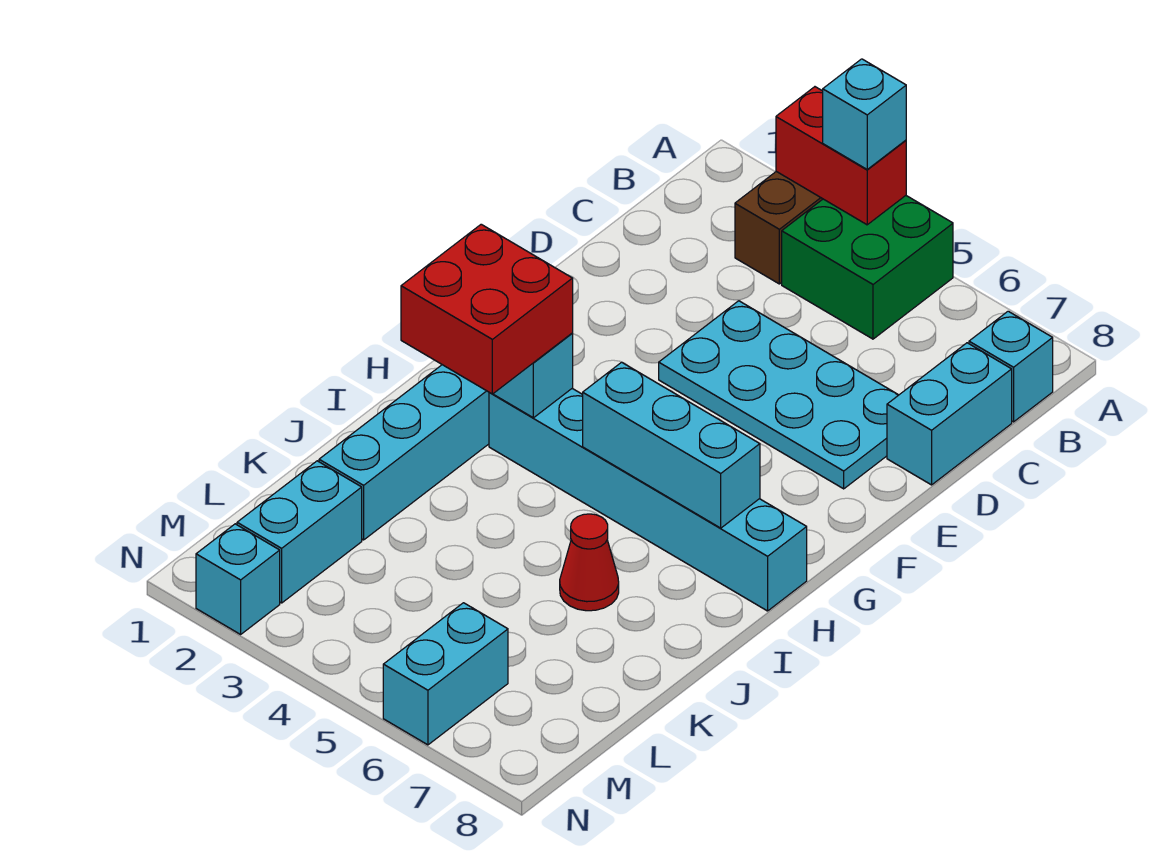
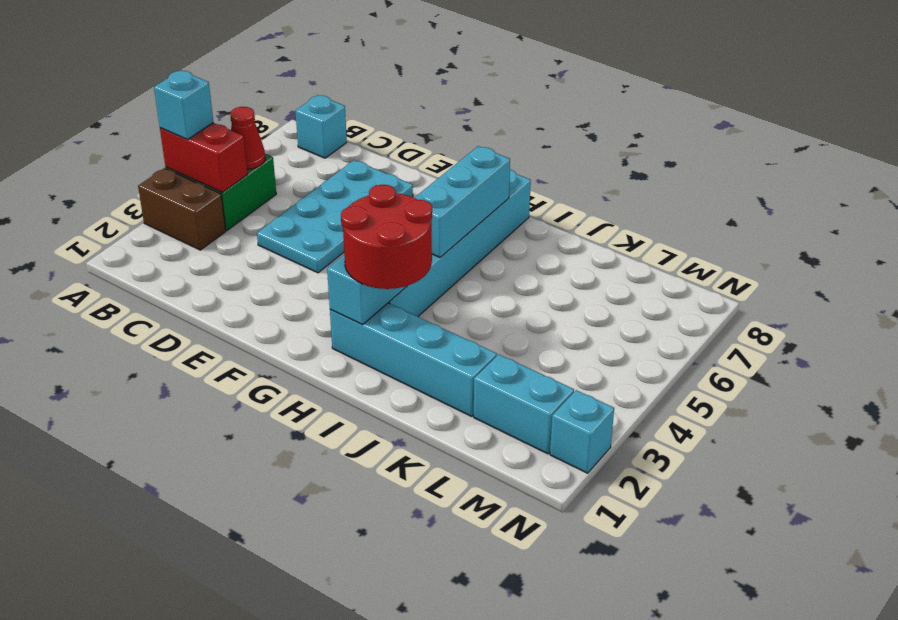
red brick A3:A4 level 2 -> red brick A4:B4 level 2
cyan brick C8:D8 level 1 -> none
red brick H2:I3 level 3 -> red round brick H2:I3 level 3
red cone J6 level 1 -> red cone B5 level 2
cyan brick M6:N6 level 1 -> none

